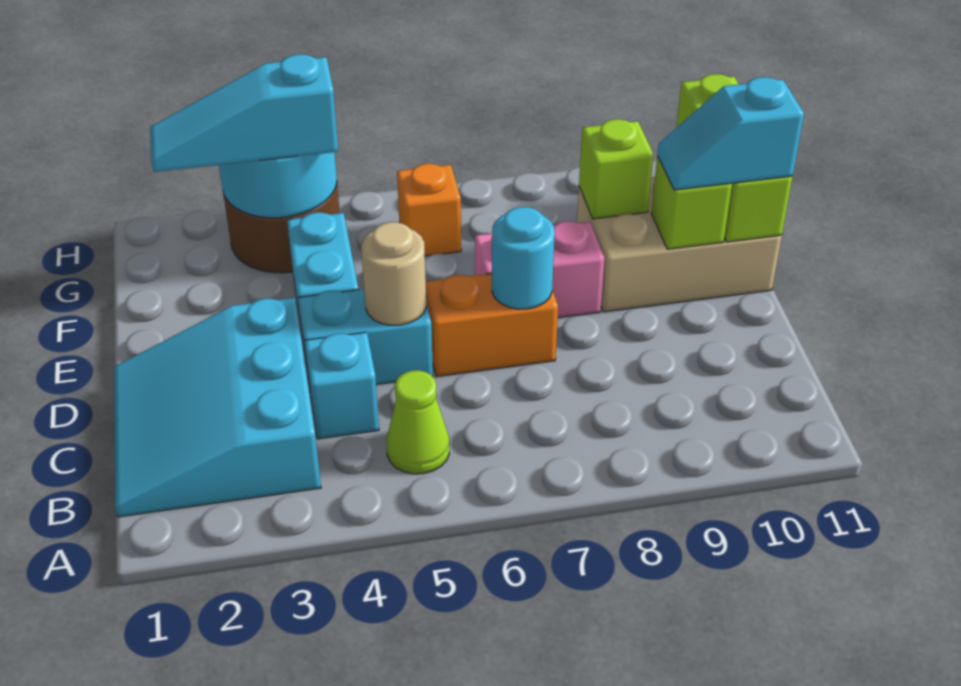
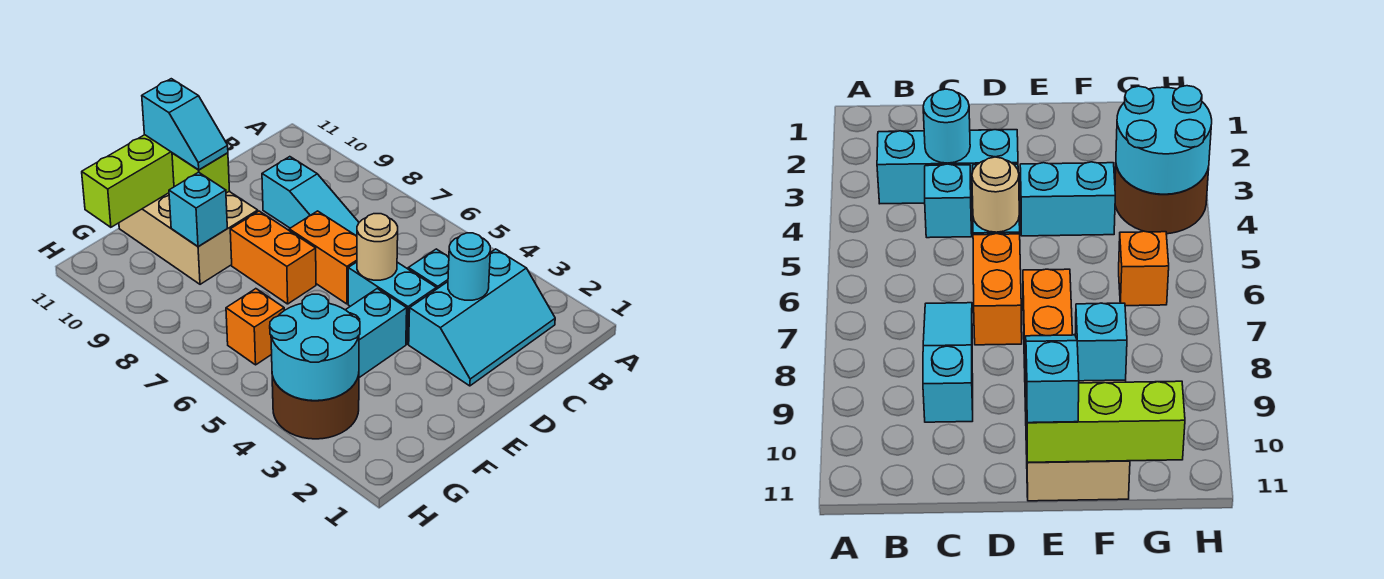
cyan slope B1:D3 level 1 top 3 -> cyan slope B2:D3 level 1 top 3
lime cone B5 level 1 -> none
cyan round brick D7 level 2 -> cyan round brick C3 level 2
pink brick E7:E8 level 1 -> orange brick E7:E8 level 1
lime brick F9 level 2 -> cyan brick F9 level 2
cyan slope G2:G4 level 3 top 4 -> cyan slope C7:C9 level 1 top 9

